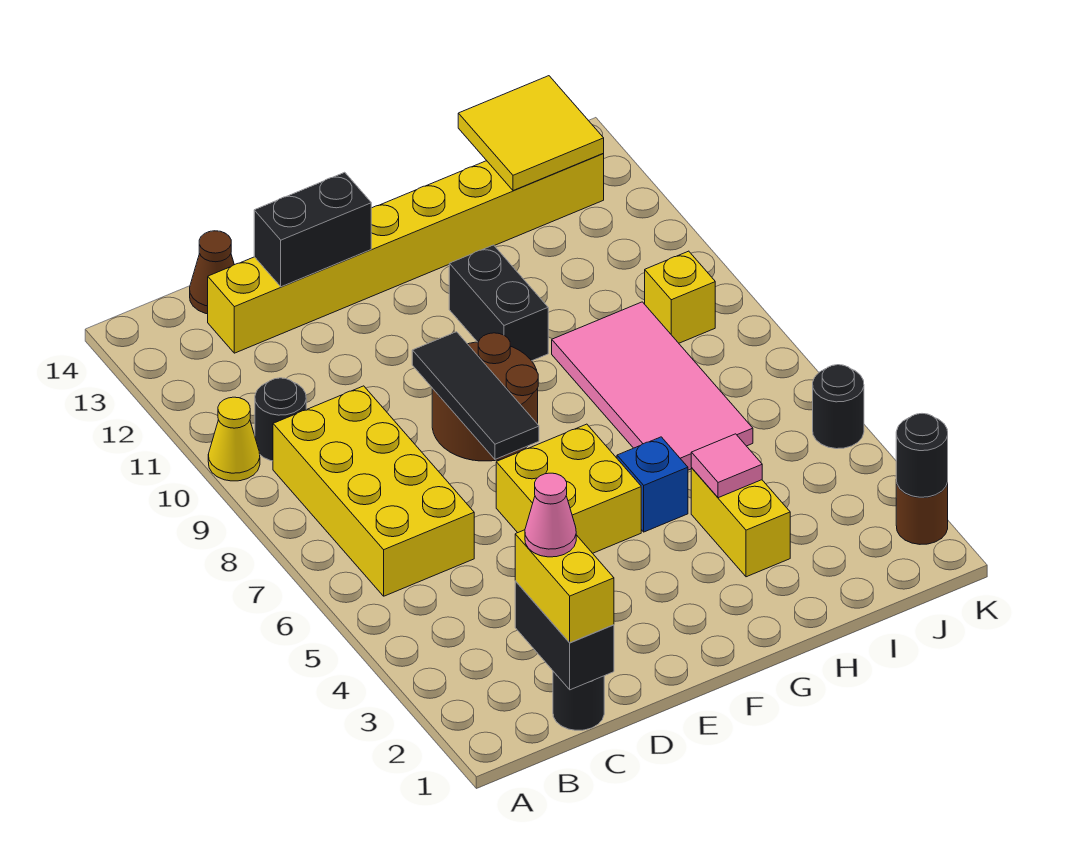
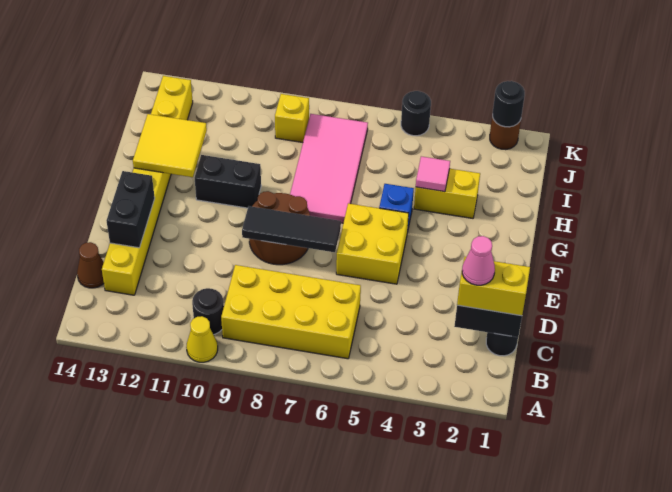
pink tile H6:I9 level 1 -> pink tile G7:J8 level 1
yellow tile I13:J14 level 2 -> yellow tile G12:H13 level 2

